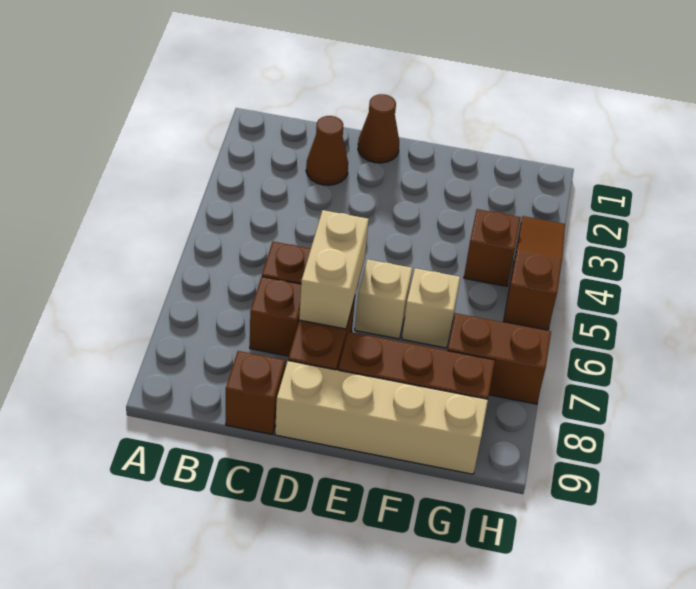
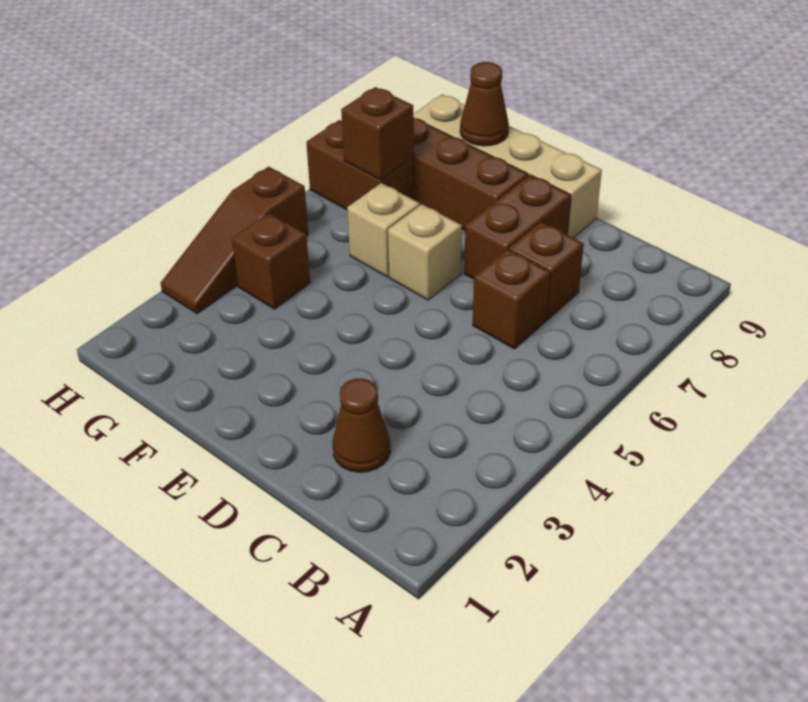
brown brick C9 level 1 -> brown brick G7 level 2
brown cone D1 level 1 -> brown cone F9 level 2
tan brick D6:D7 level 2 -> none

